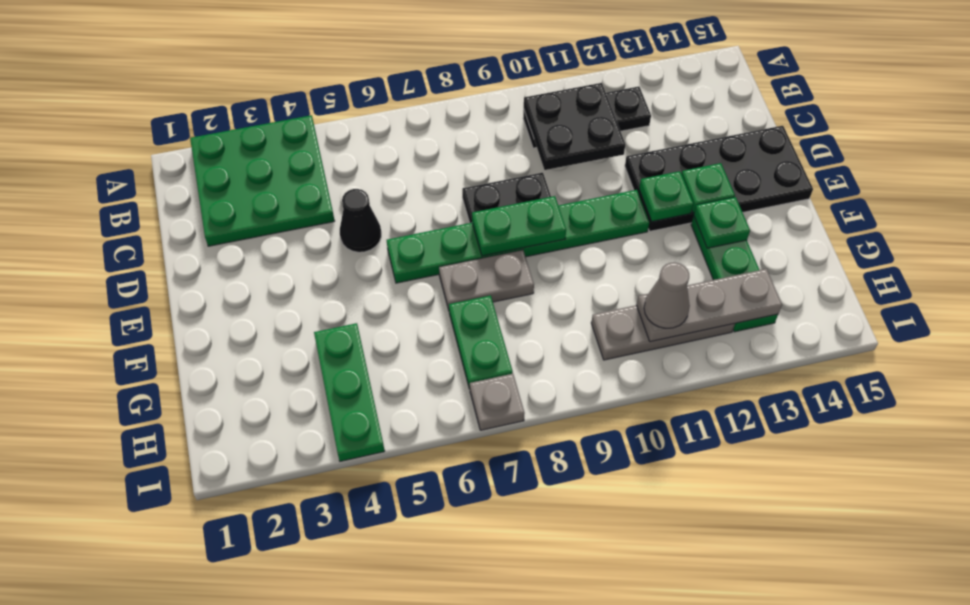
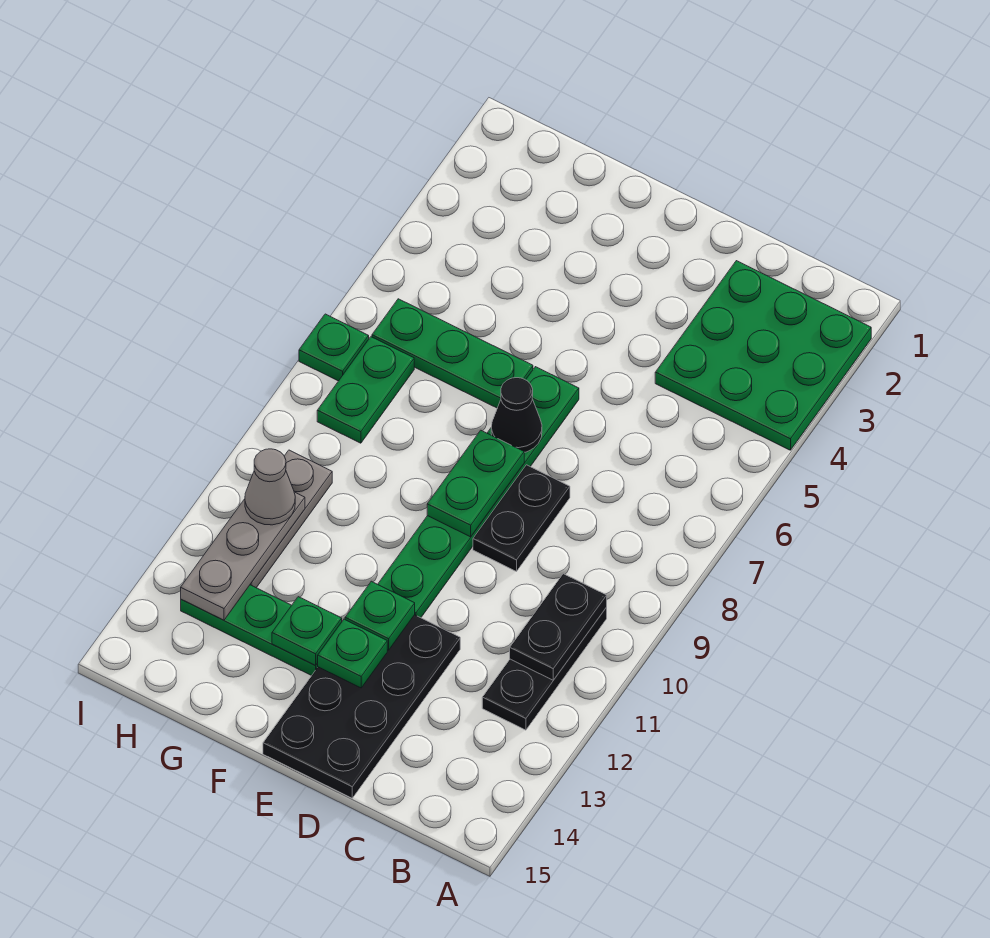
black plate B10:C11 level 2 -> black plate B10:B11 level 2
black cone D5 level 1 -> black cone E7 level 2
grey plate F7:F8 level 1 -> none
green plate G4:I4 level 1 -> green plate F6:H6 level 1
green plate G7:H7 level 1 -> green plate H7:H8 level 1
grey plate I7 level 1 -> green plate I7 level 1

